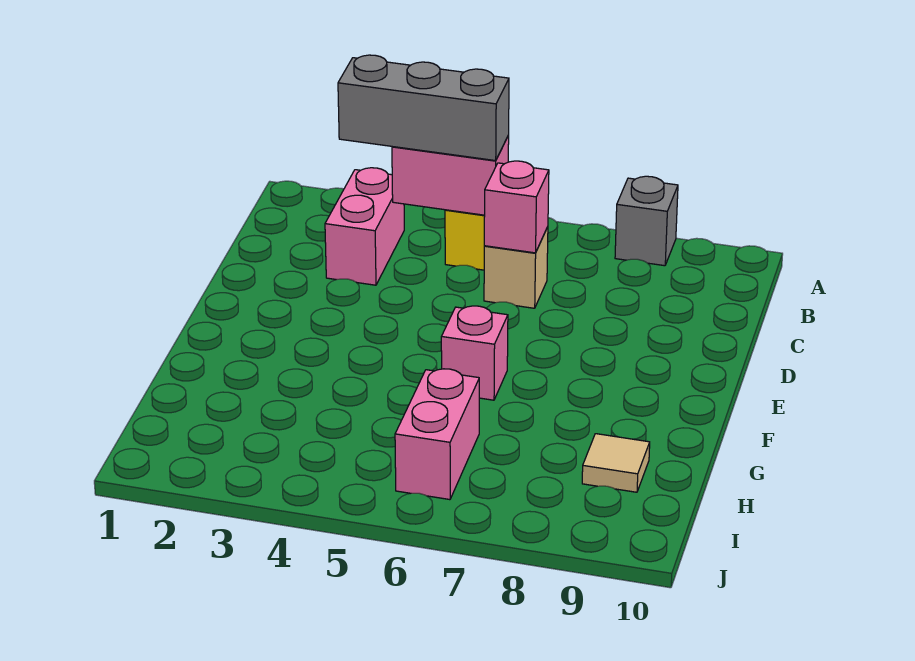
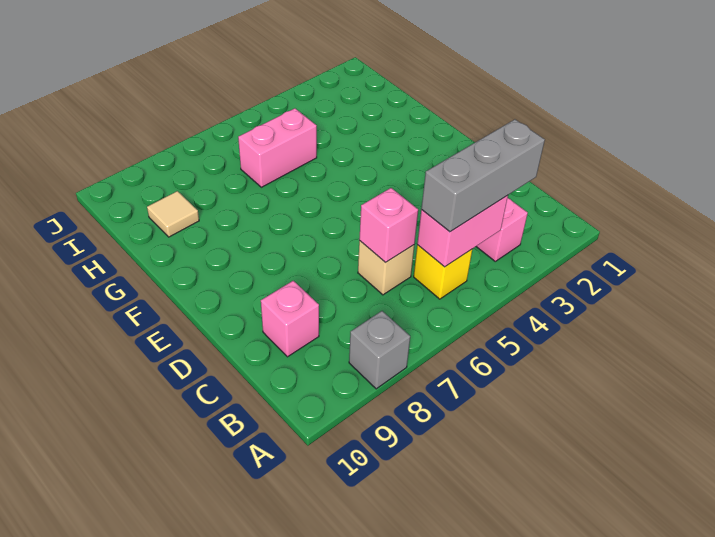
pink brick F6 level 1 -> pink brick C9 level 1
pink brick H6:I6 level 1 -> pink brick H5:H6 level 1

